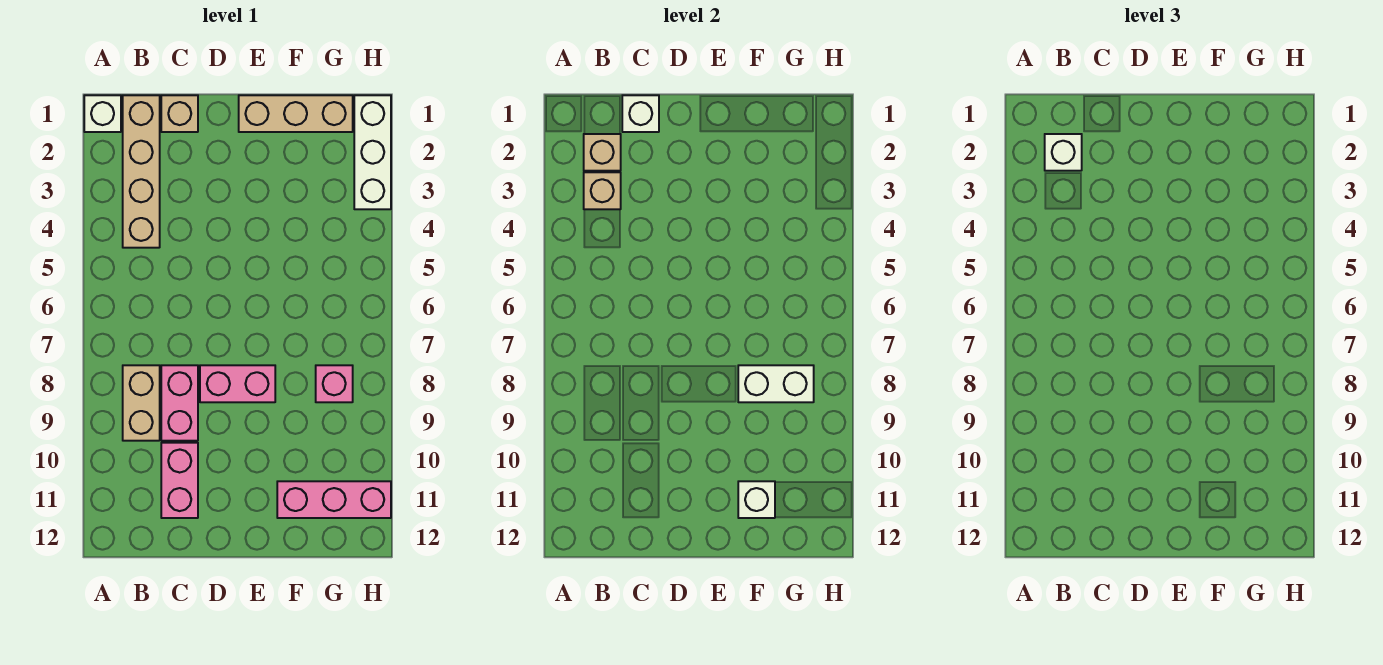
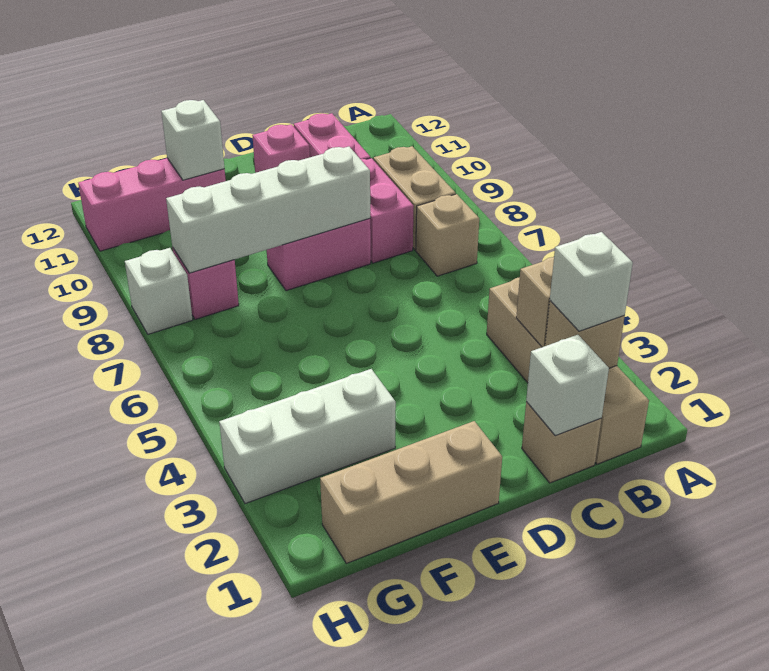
white brick A1 level 1 -> white brick H8 level 1
none -> tan brick B7 level 1
none -> pink brick D11 level 1
white brick F8:G8 level 2 -> white brick D8:G8 level 2
white brick H1:H3 level 1 -> white brick F3:H3 level 1

